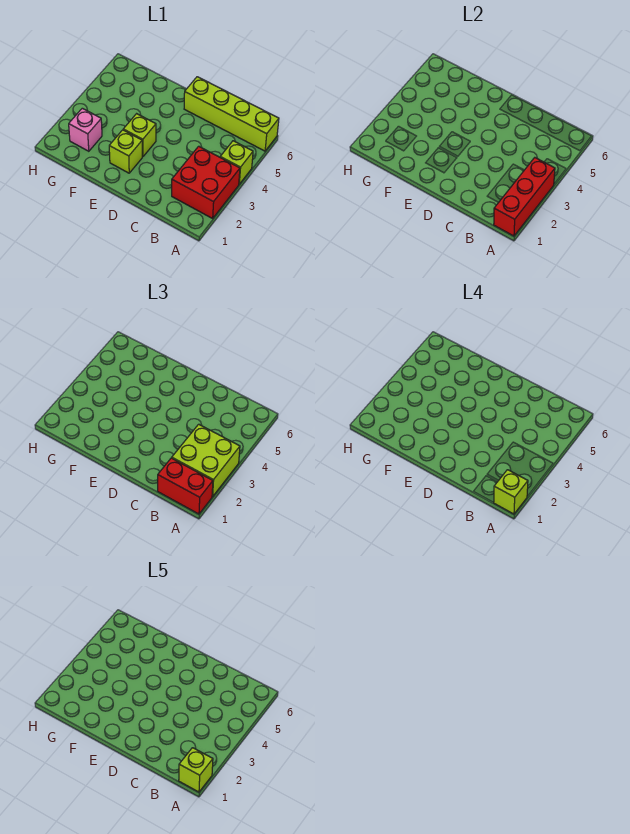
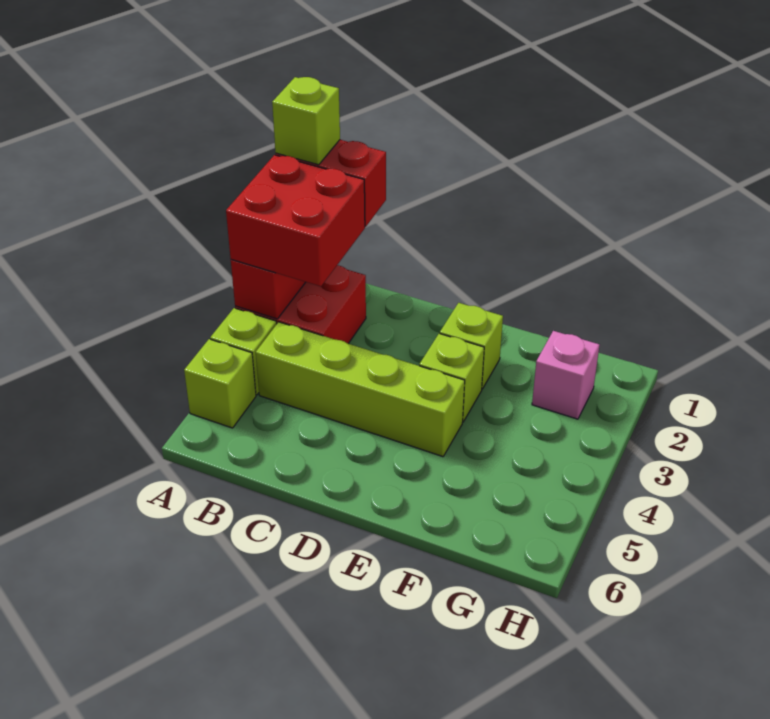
lime brick A1 level 5 -> lime brick A5 level 1
lime brick A2:B3 level 3 -> red brick A2:B3 level 3
lime brick A6:D6 level 1 -> lime brick B4:E4 level 1

